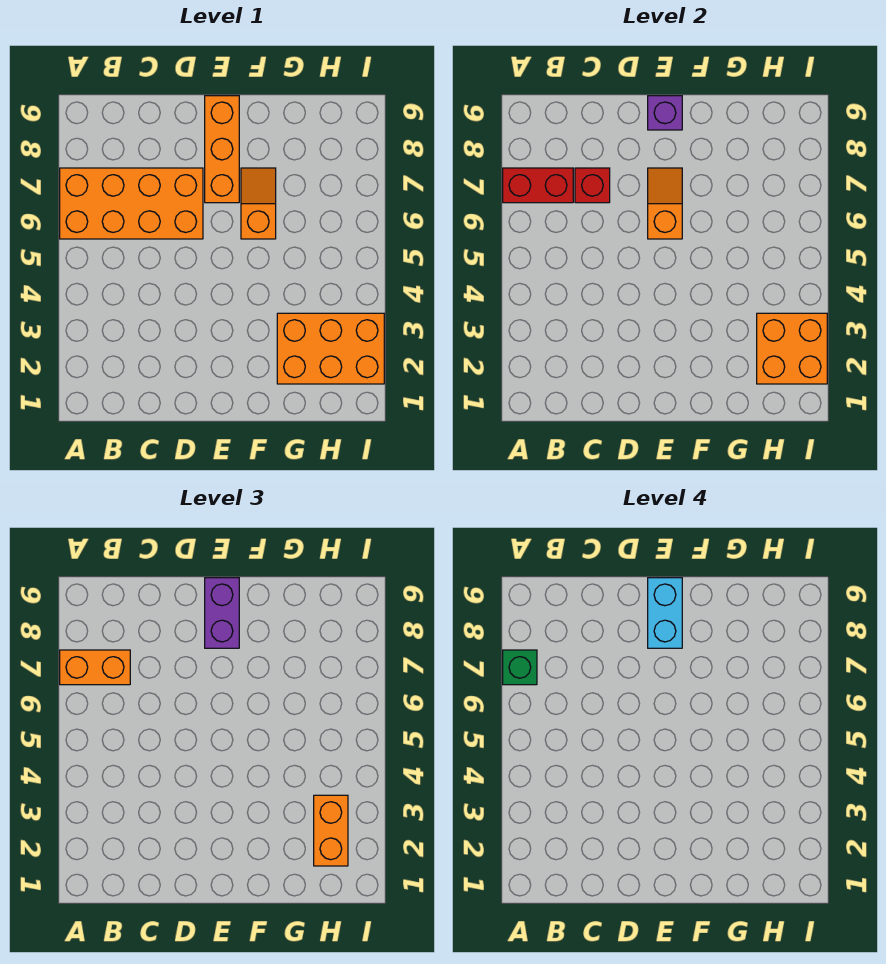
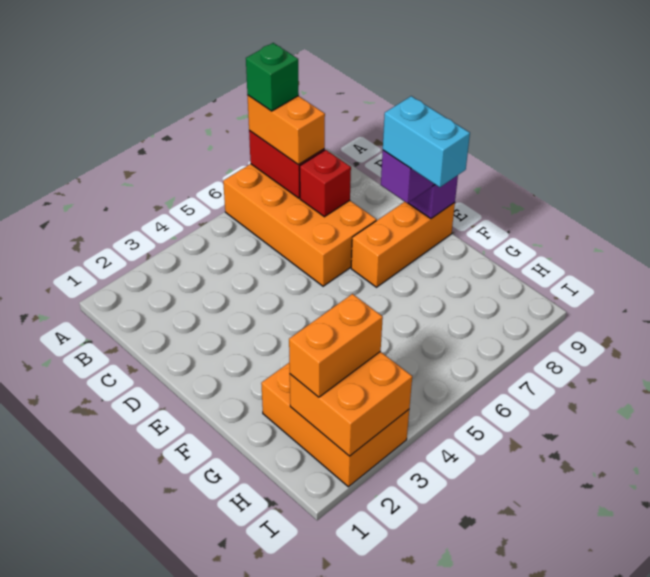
orange slope E6:E7 level 2 top 6 -> none
cyan brick E8:E9 level 4 -> cyan brick E8:F8 level 4
orange slope F6:F7 level 1 top 6 -> none

